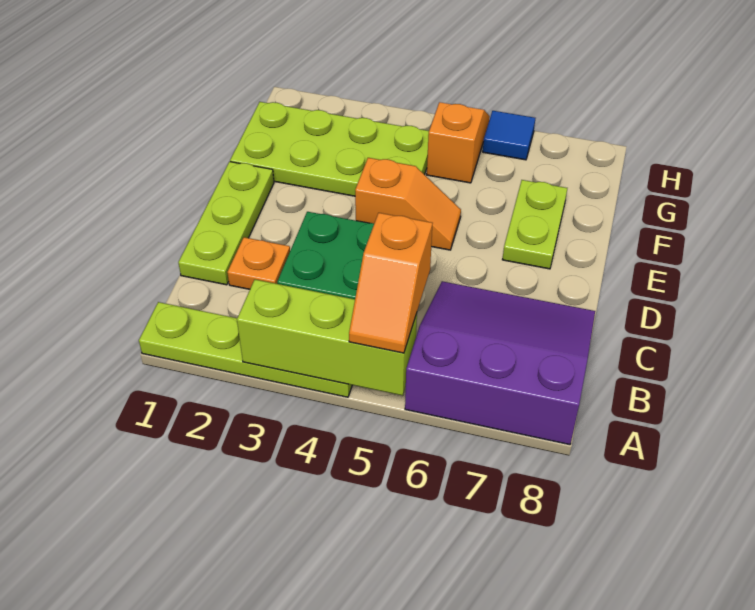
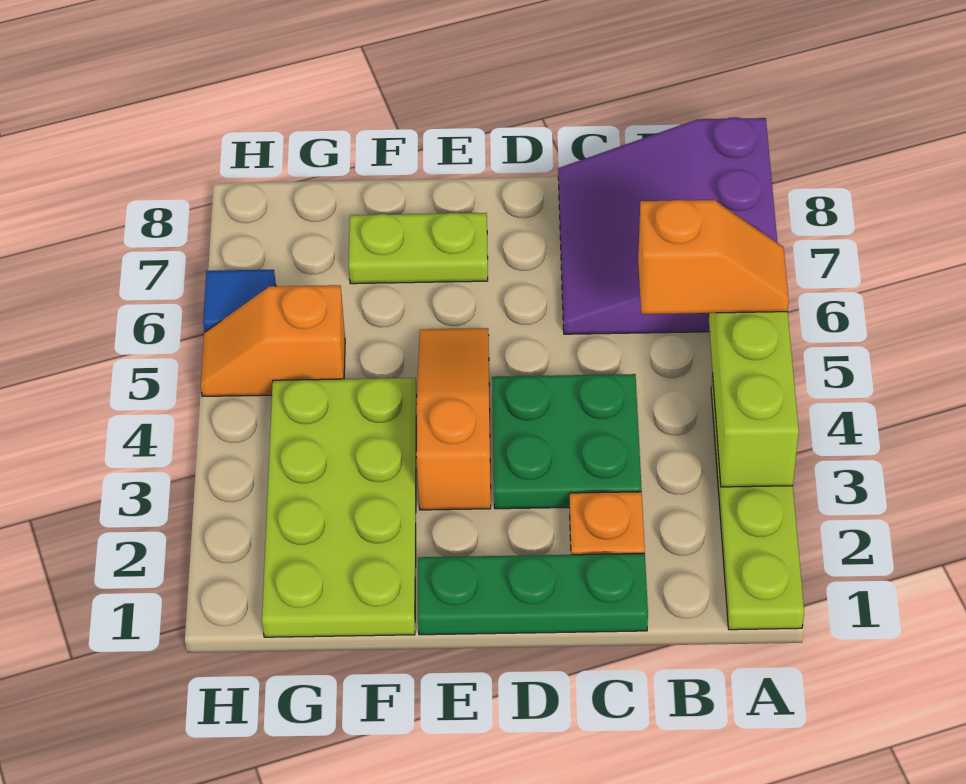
lime plate C1:E1 level 1 -> green plate C1:E1 level 1
orange slope E4:E5 level 1 top 4 -> orange slope E3:E5 level 1 top 3

